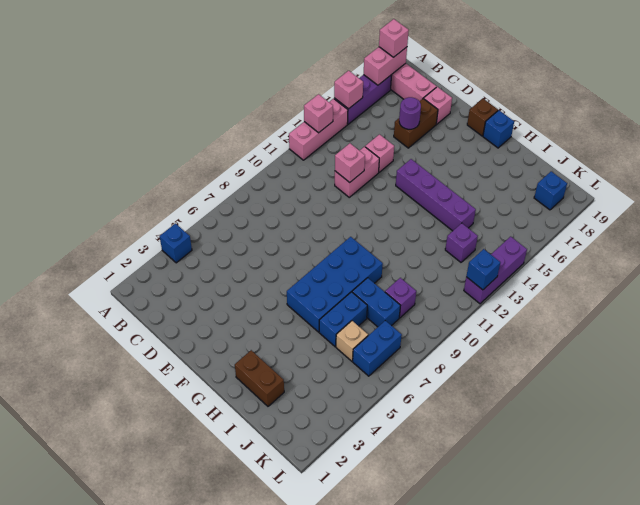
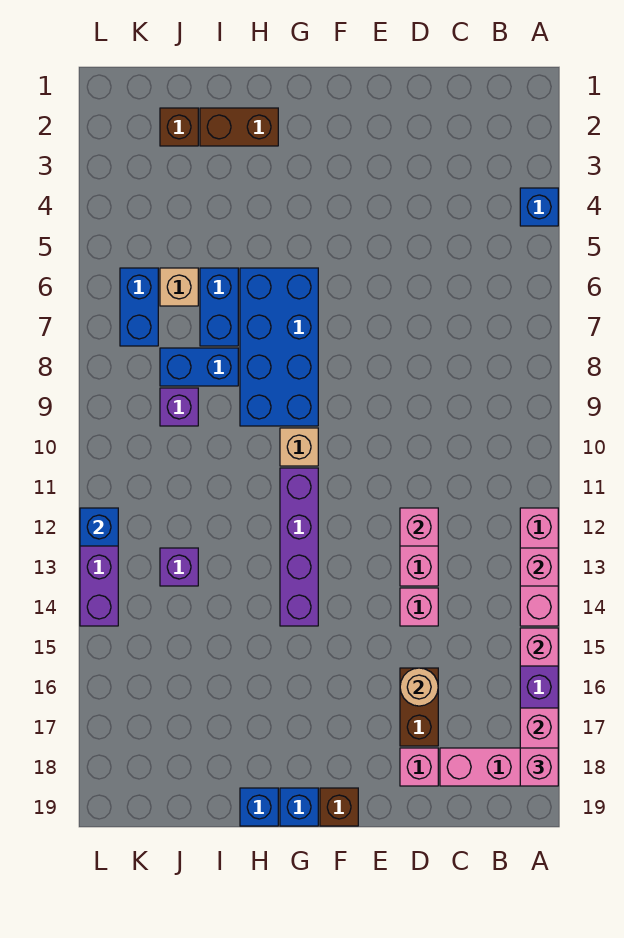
purple round brick D16 level 2 -> tan round brick D16 level 2
purple brick F14:I14 level 1 -> purple brick G11:G14 level 1
none -> tan brick G10 level 1
none -> brown brick J2 level 1
blue brick K18 level 1 -> blue brick H19 level 1

